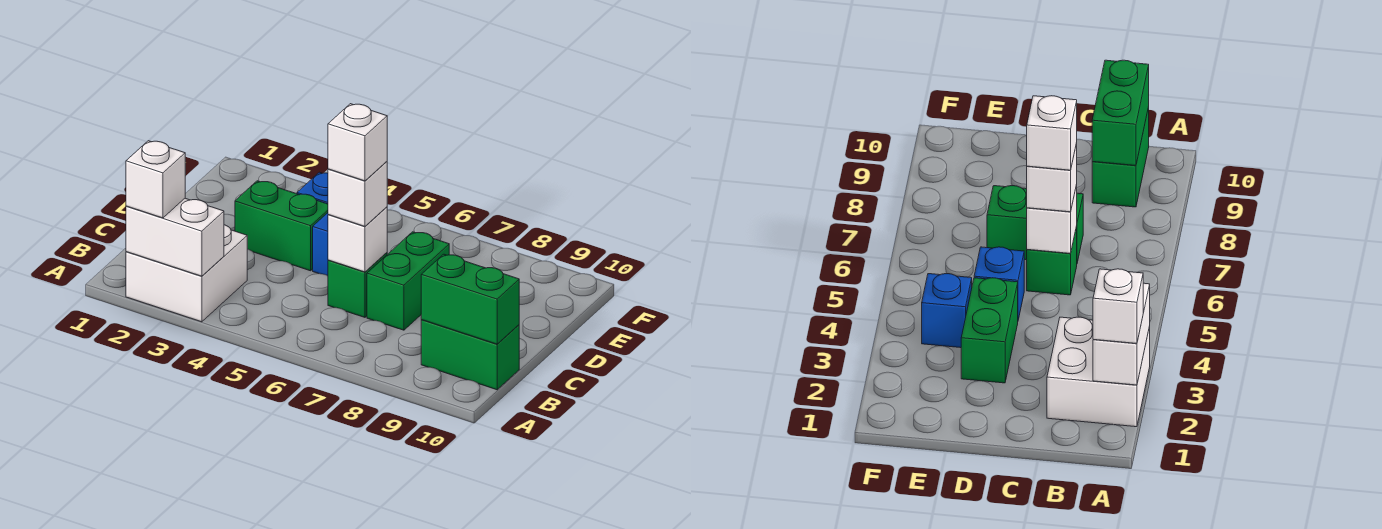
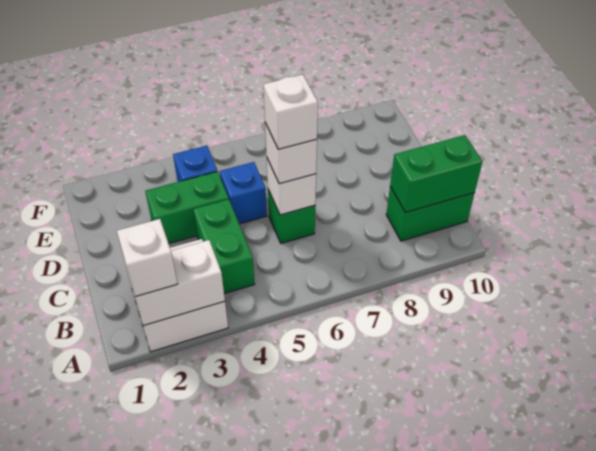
green brick C7:D7 level 1 -> green brick B4:C4 level 1

